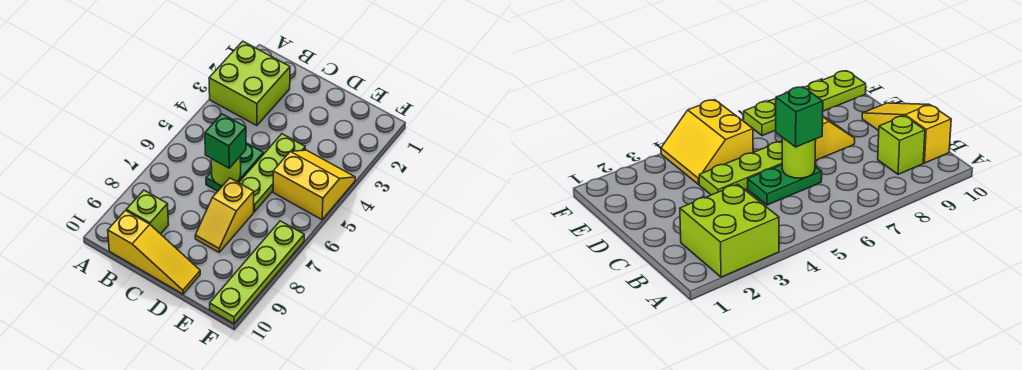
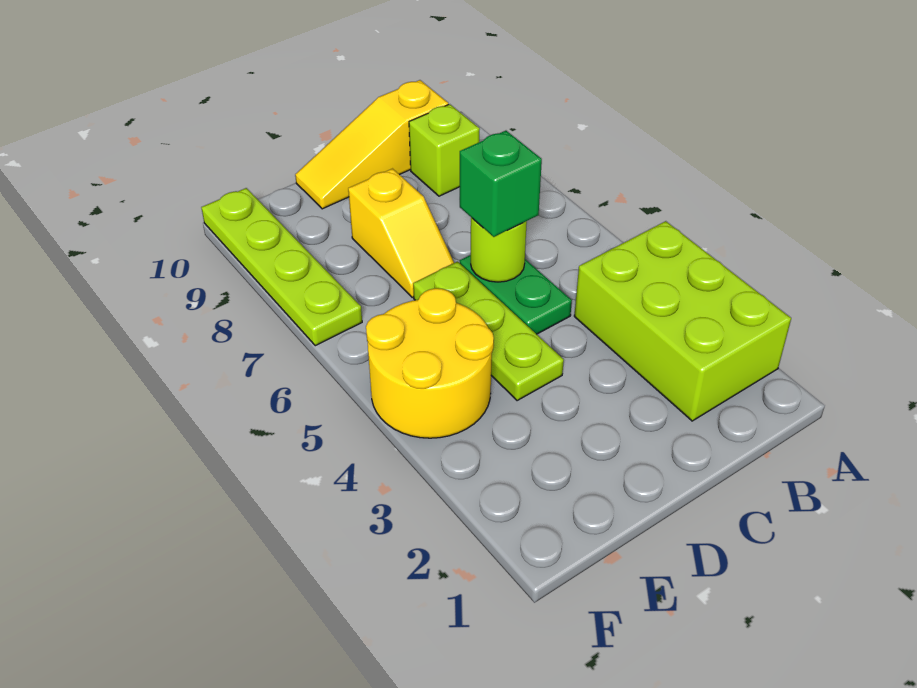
lime brick A2:B3 level 1 -> lime brick A2:B4 level 1
yellow slope D7:D8 level 1 top 7 -> yellow slope D7:D8 level 1 top 8
yellow slope E4:F5 level 1 top 5 -> yellow round brick E4:F5 level 1

